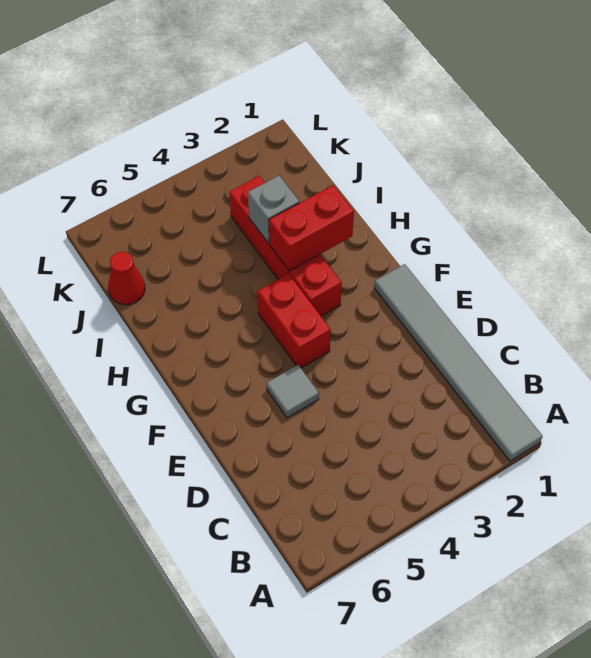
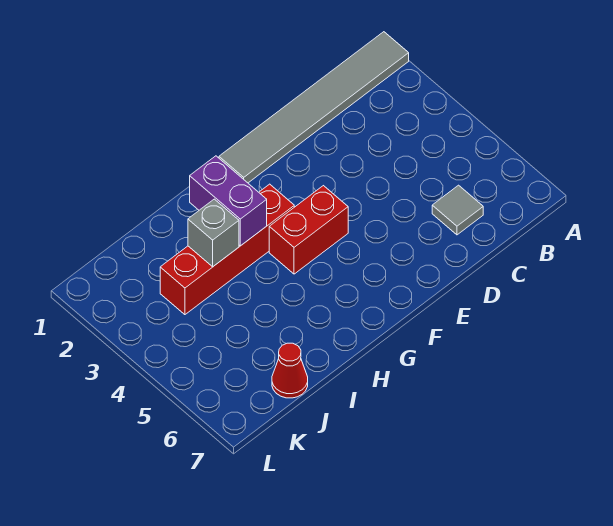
grey tile E5 level 1 -> grey tile C6 level 1
red brick H2:H3 level 2 -> purple brick H2:H3 level 2

